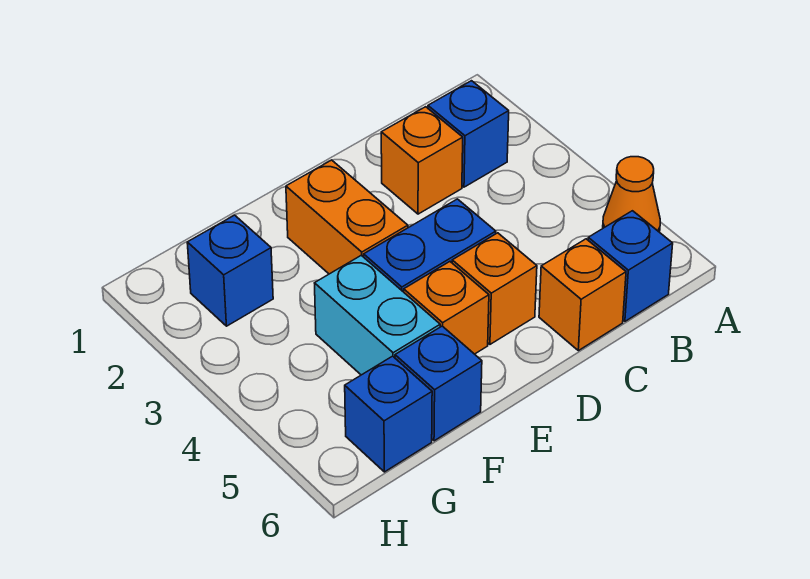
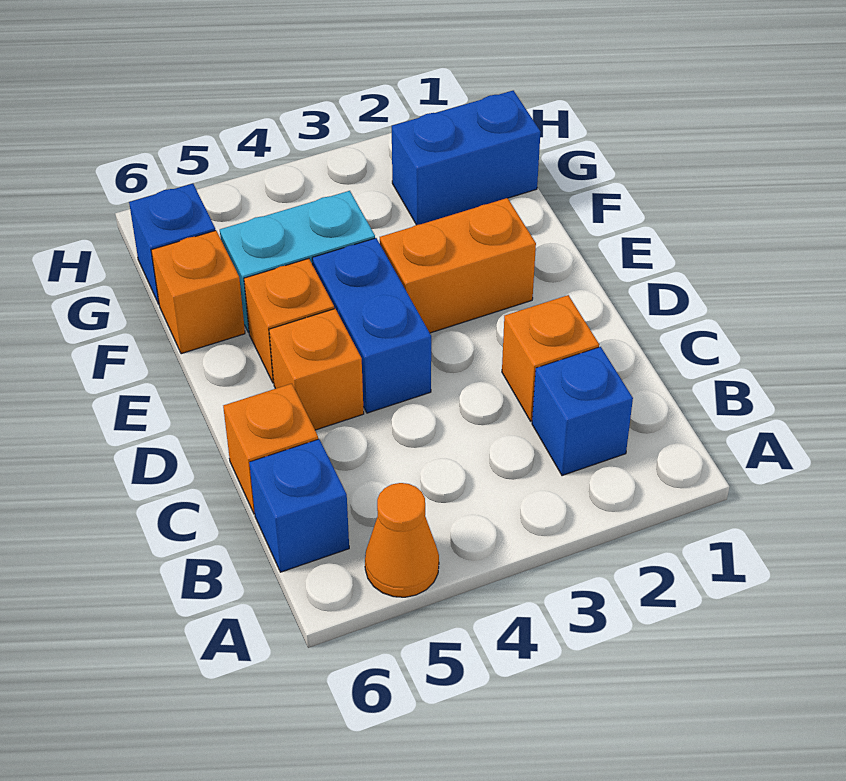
blue brick F6 level 1 -> orange brick F6 level 1
blue brick G2 level 1 -> blue brick G1:G2 level 1

